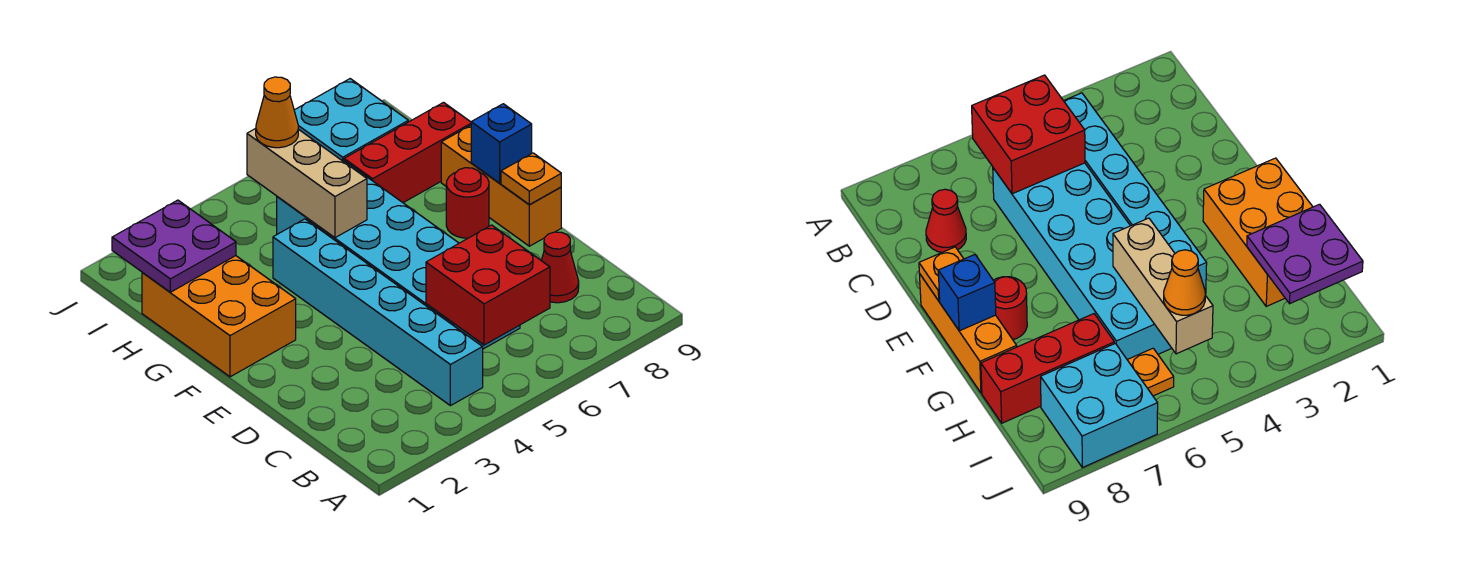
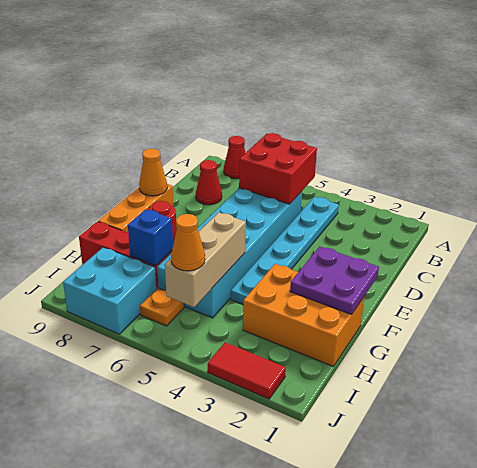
none -> red cone A8 level 1
cyan brick B4:G4 level 1 -> cyan plate B4:G4 level 1
orange plate E9 level 2 -> orange cone E9 level 2
orange brick F1:H2 level 1 -> orange brick G1:H3 level 1
blue brick F9 level 2 -> blue brick H7 level 2
purple plate H1:I2 level 2 -> purple plate F1:G2 level 2
none -> red tile J2:J3 level 1

